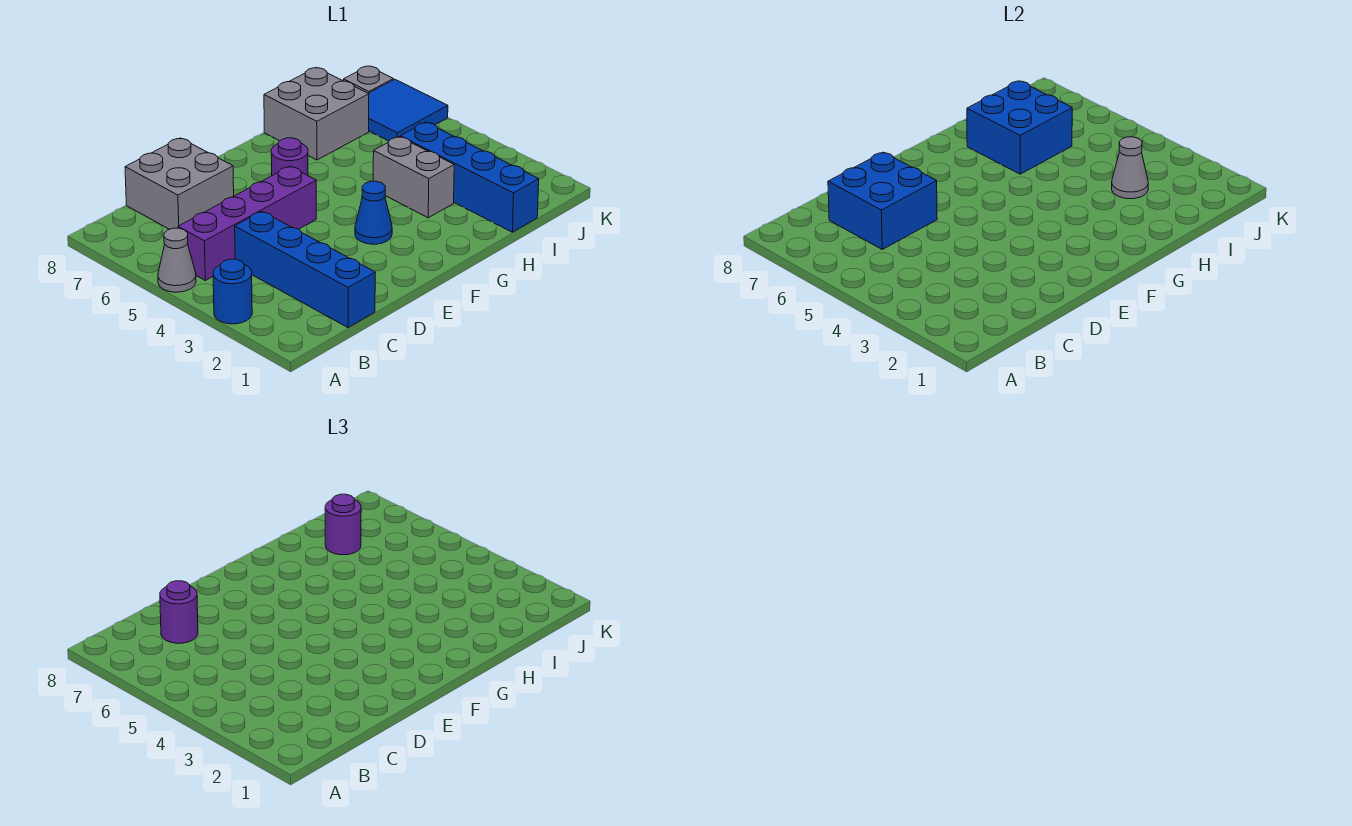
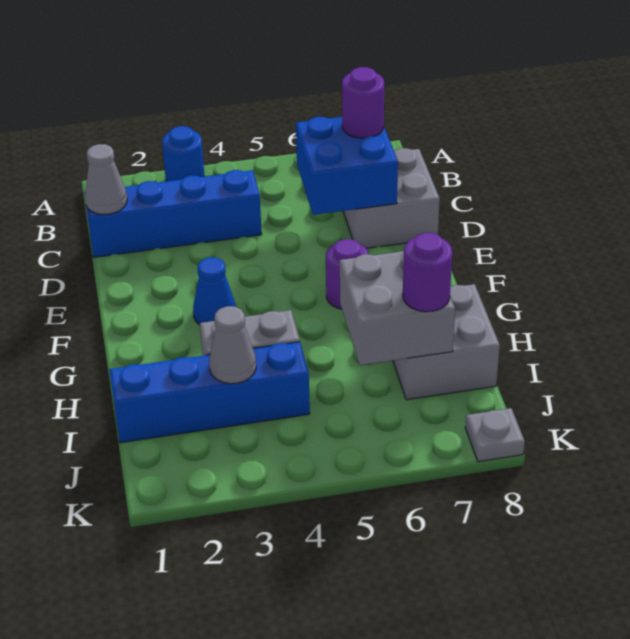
grey cone A5 level 1 -> grey cone C1 level 2
purple brick B5:E5 level 1 -> none
blue brick H6:I7 level 2 -> grey brick H6:I7 level 2
blue tile J6:K7 level 1 -> none

